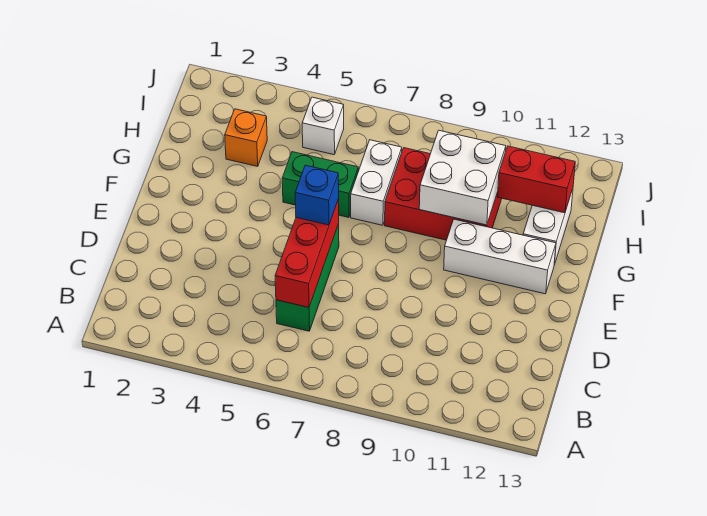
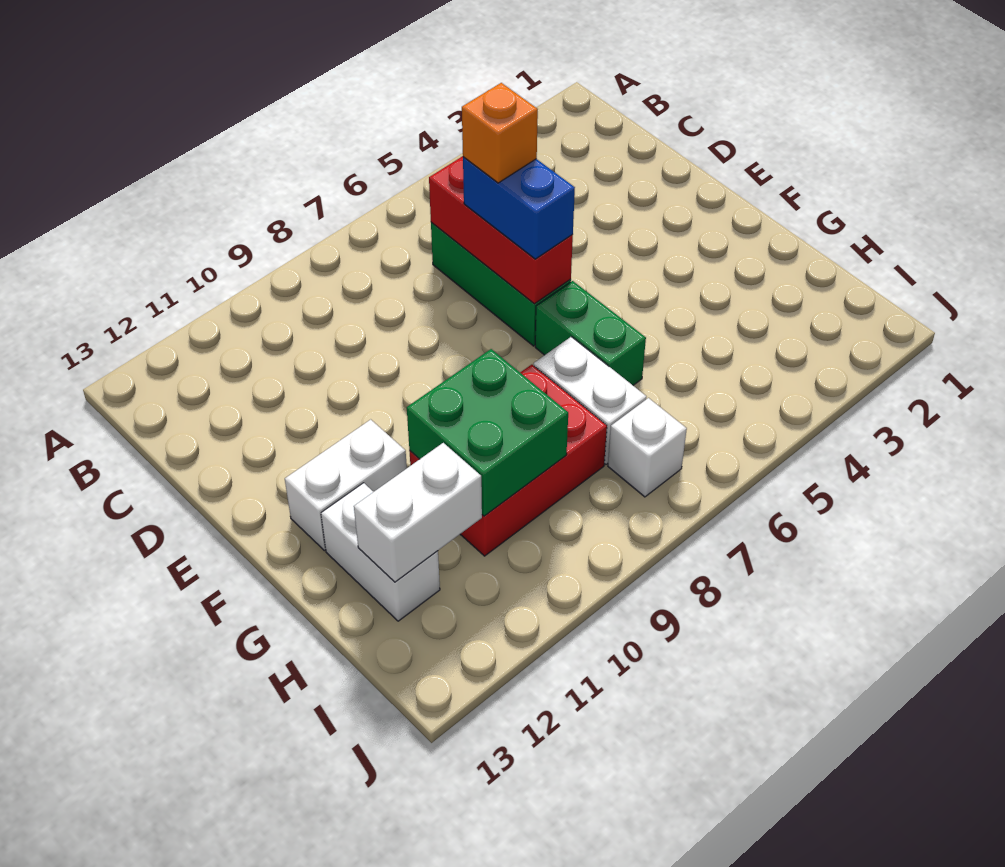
blue brick E6 level 3 -> blue brick D6:E6 level 3
white brick F10:F12 level 1 -> white brick F11:F12 level 1
green brick G5:G6 level 1 -> green brick F6:G6 level 1
white brick G9:H10 level 2 -> green brick G9:H10 level 2
orange brick H3 level 1 -> orange brick D6 level 4
red brick H11:H12 level 2 -> white brick H11:H12 level 2
white brick I5 level 1 -> white brick I7 level 1

